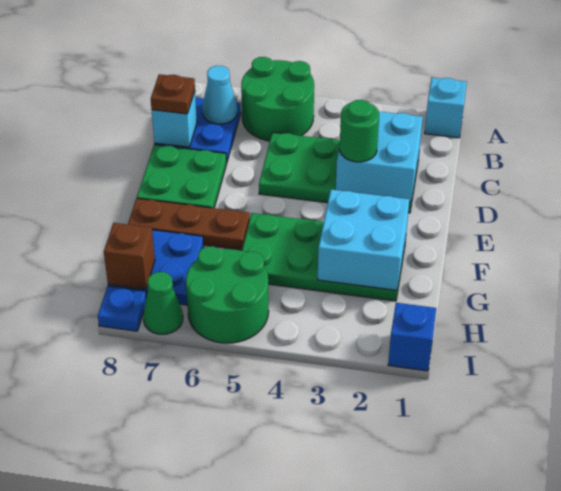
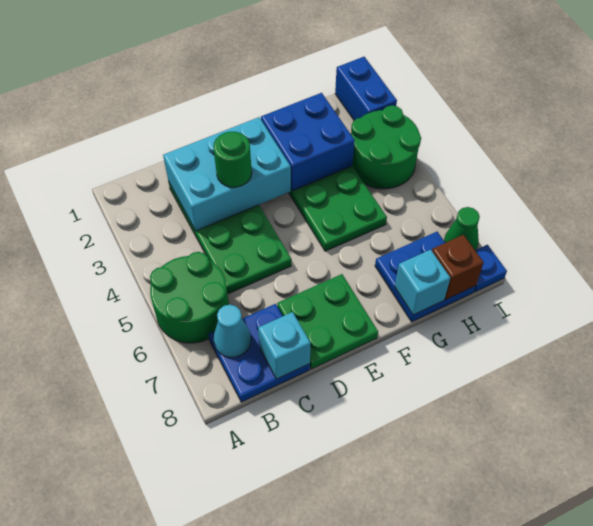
cyan brick A1 level 1 -> cyan brick G8 level 2
cyan brick C2:D3 level 2 -> cyan brick C2:E3 level 2
brown plate C8 level 3 -> none
cyan brick F2:G3 level 2 -> blue brick F2:G3 level 2
brown plate F6:F8 level 1 -> none
green round brick H5:I6 level 1 -> green round brick H3:I4 level 1
blue brick I1 level 1 -> blue brick I1:I2 level 1

